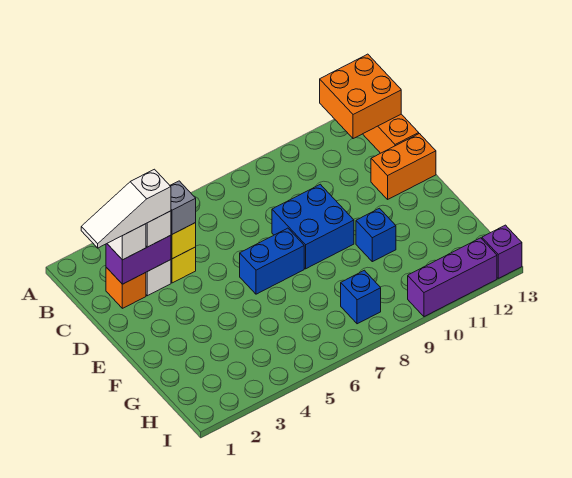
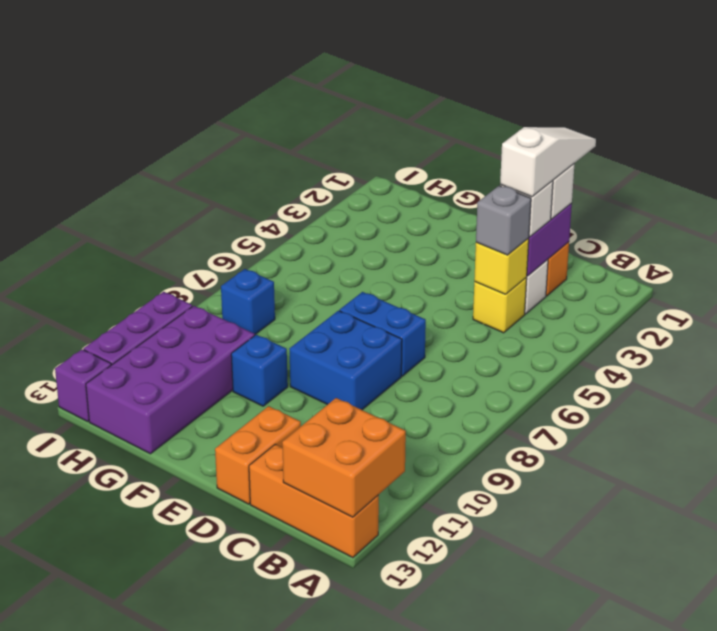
blue brick E6:E7 level 1 -> blue brick D7:E7 level 1
none -> purple brick G10:H13 level 1

